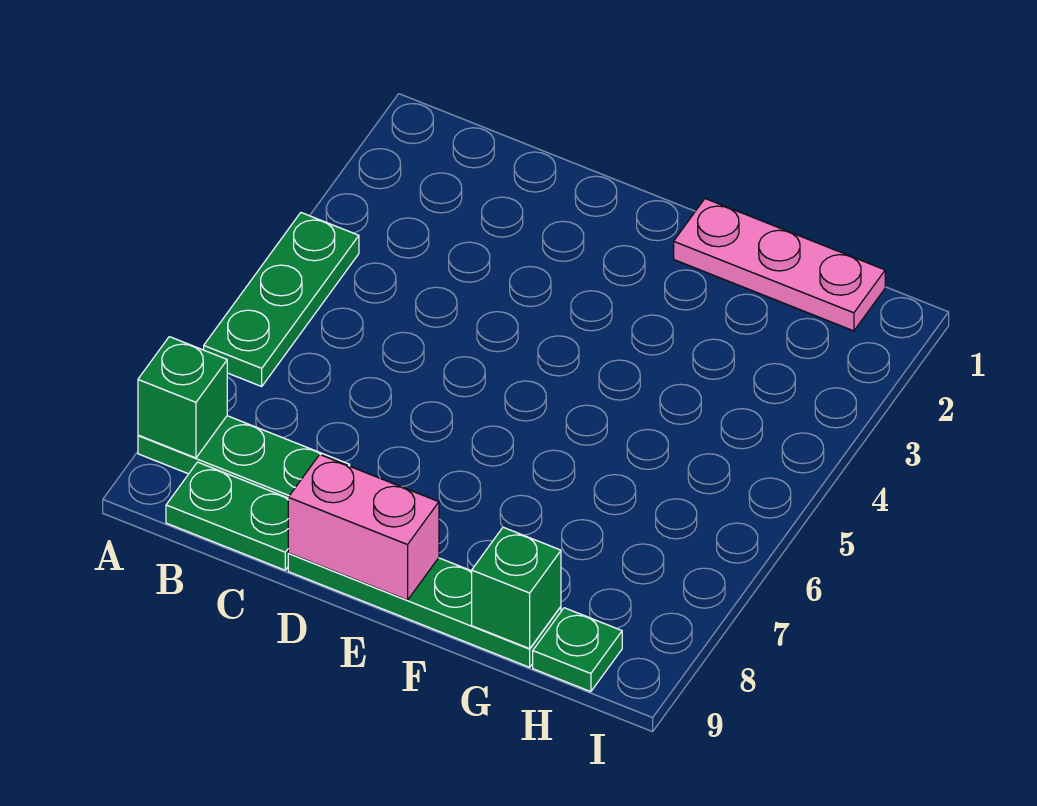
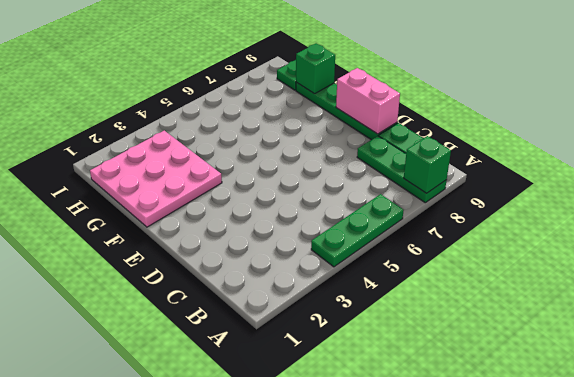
pink plate F1:H1 level 1 -> pink plate F1:H3 level 1

